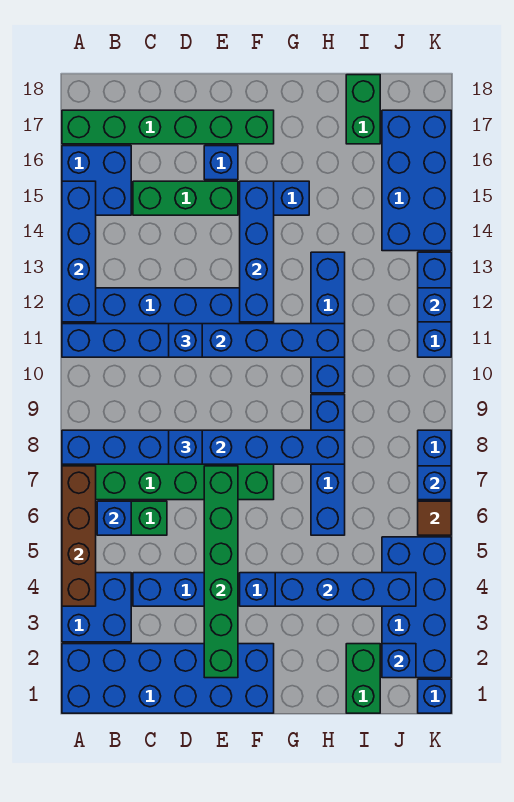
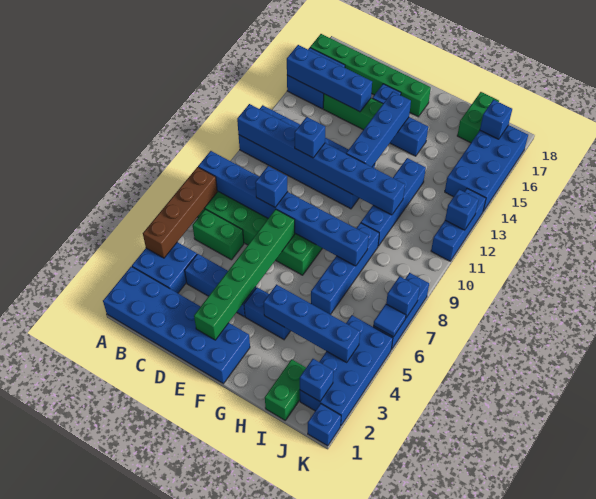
blue brick A12:A15 level 2 -> blue brick A15:D15 level 2
blue brick B6 level 2 -> blue brick J17 level 2
brown tile K6 level 2 -> blue tile K6 level 2

